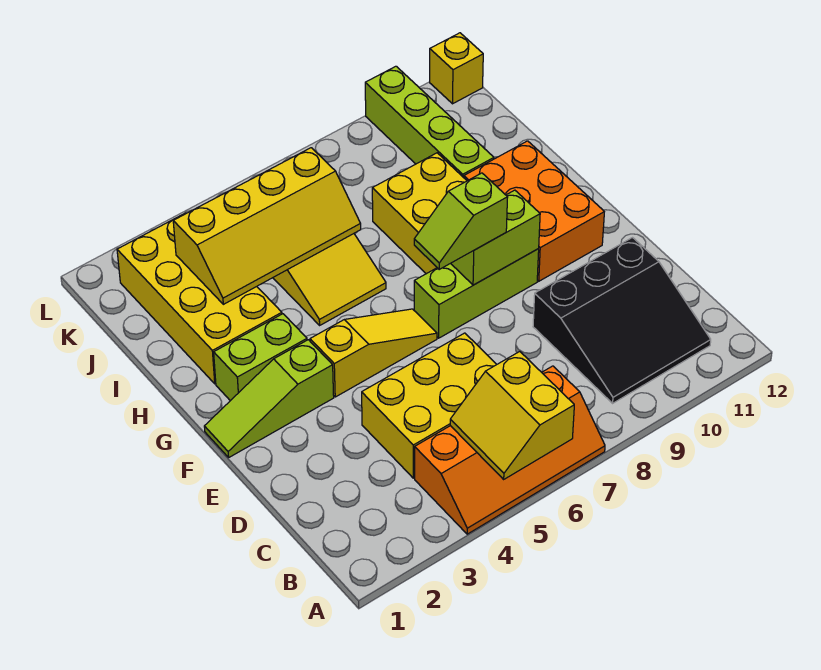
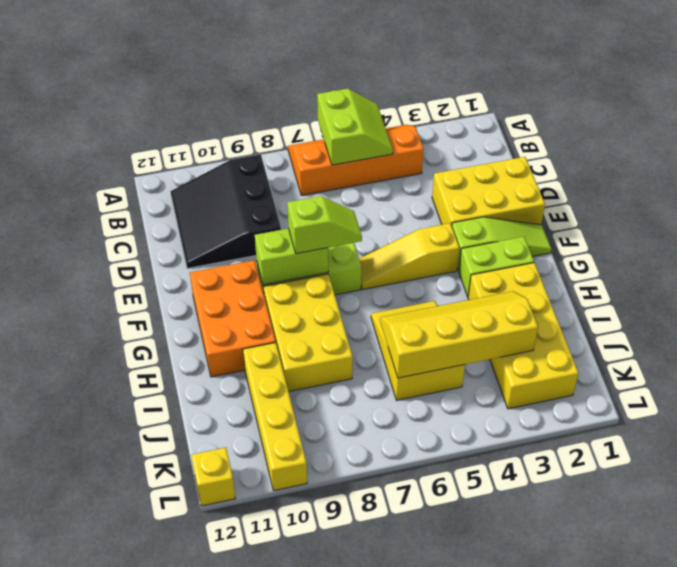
yellow slope A5:B6 level 2 top 6 -> lime slope A5:B6 level 2 top 6
black slope B9:D11 level 1 top D -> black slope B9:D11 level 1 top 9
yellow brick C4:D6 level 1 -> yellow brick D1:E3 level 1
lime brick I10:L10 level 1 -> yellow brick I10:L10 level 1

